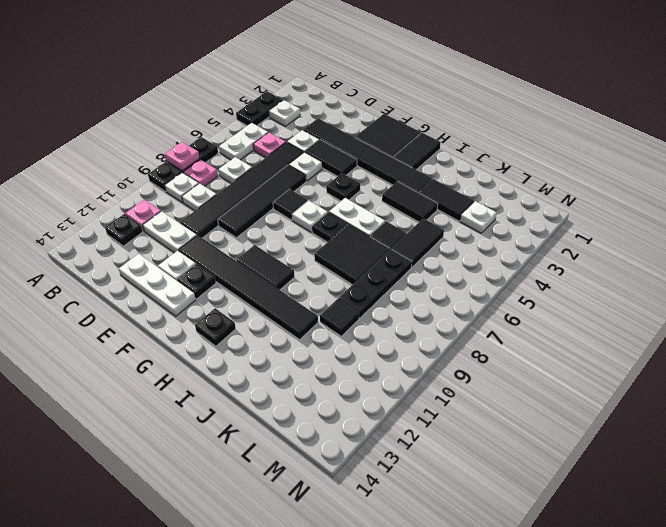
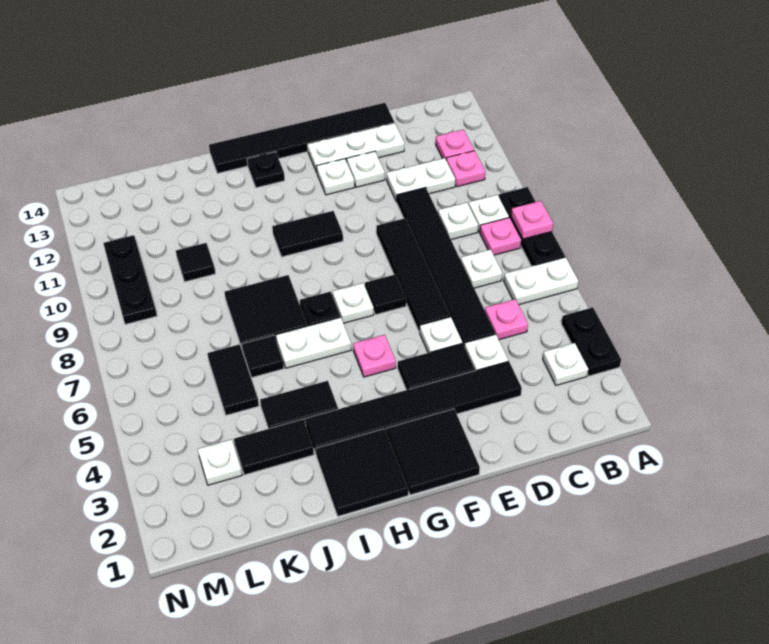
white plate B5:B6 level 1 -> white plate A6:B6 level 1
black plate B12 level 1 -> pink plate B12 level 1
black tile E11:J11 level 1 -> black tile D14:I14 level 1
black plate F12 level 1 -> white plate F12 level 1
black plate G5 level 1 -> pink plate G5 level 1
black tile H1:H2 level 1 -> black tile H1:I2 level 1
black plate K7:K9 level 1 -> black plate M9:M11 level 1

